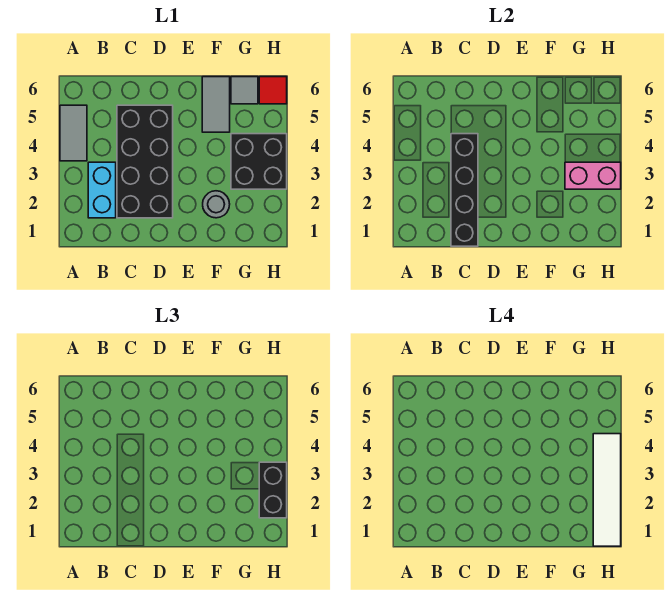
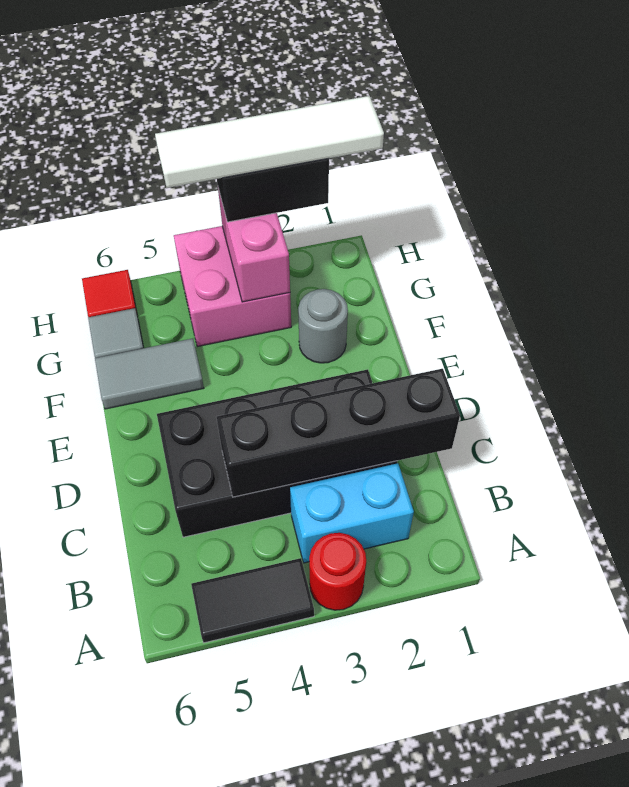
none -> red round brick A3 level 1
grey tile A4:A5 level 1 -> black tile A4:A5 level 1
black brick G3:H4 level 1 -> pink brick G3:H4 level 1

